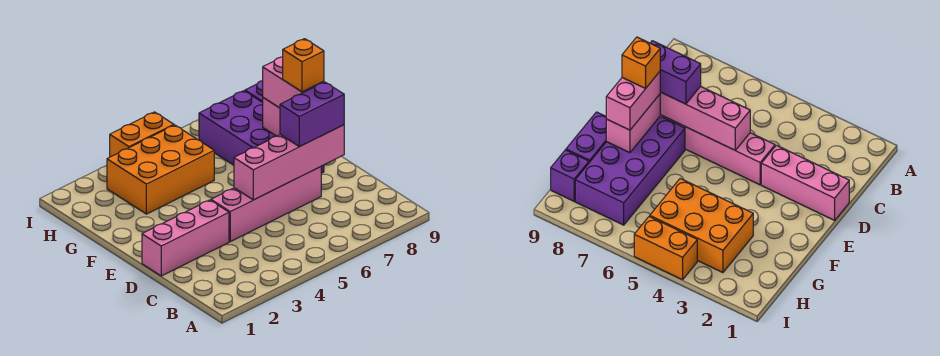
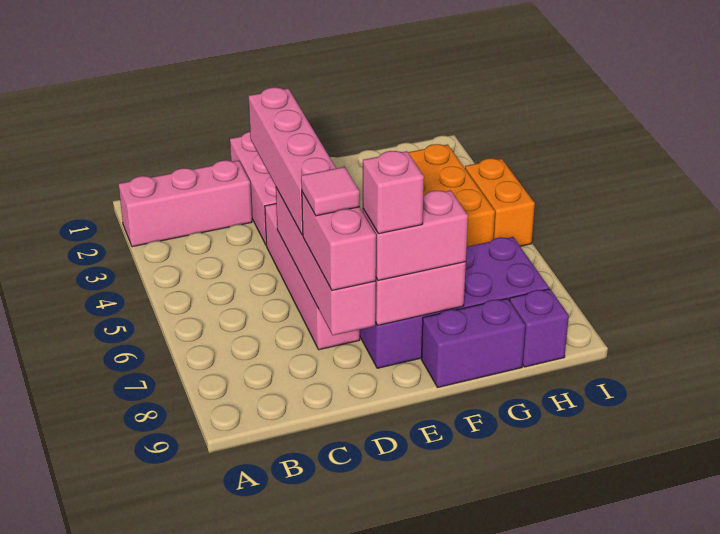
none -> pink brick A2:C2 level 1
none -> pink brick D3:D6 level 3
purple brick D7:D8 level 3 -> pink brick D7:D8 level 3
none -> pink tile D7 level 4
orange brick E8 level 4 -> pink brick E8 level 4

